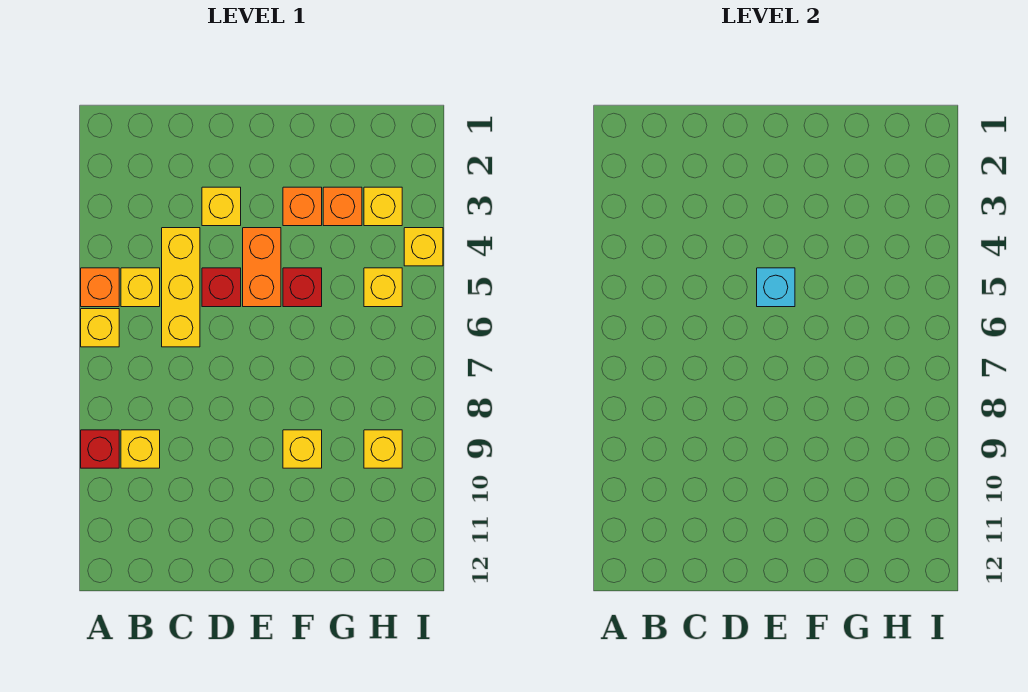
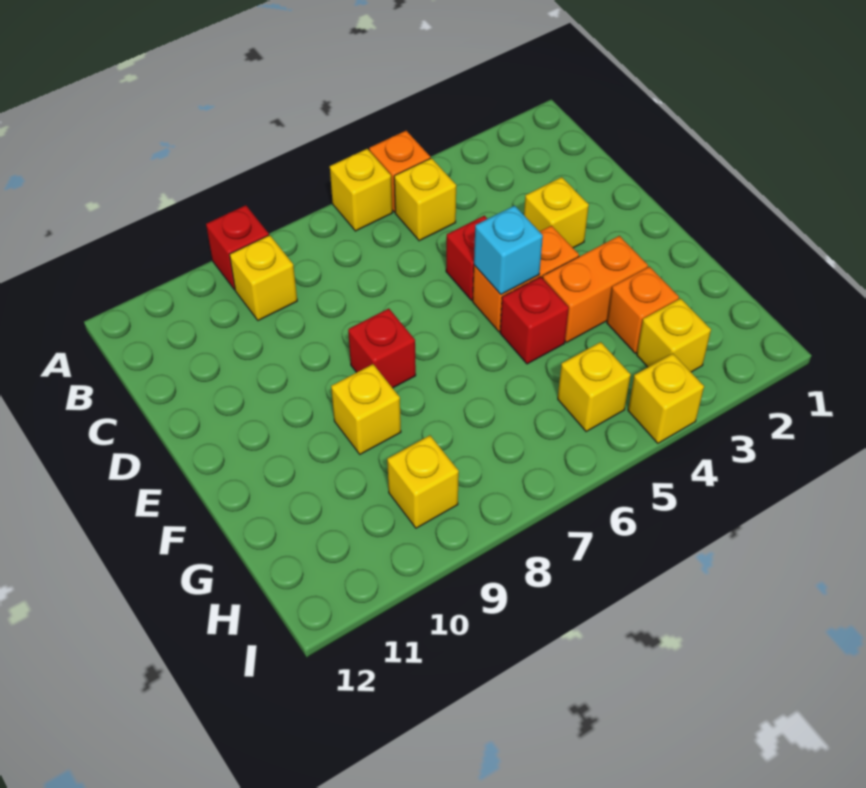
yellow brick C4:C6 level 1 -> none
none -> red brick E8 level 1
orange brick F3 level 1 -> orange brick F3:F4 level 1

